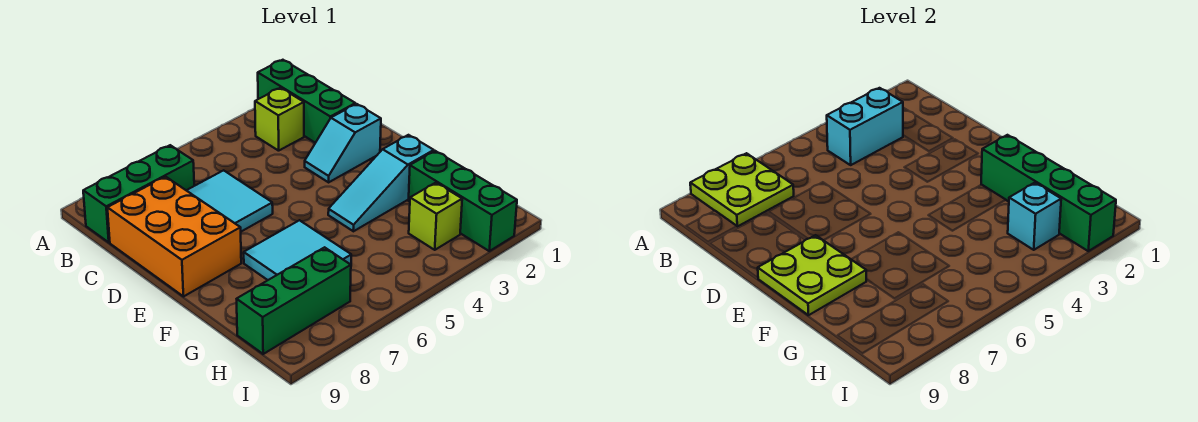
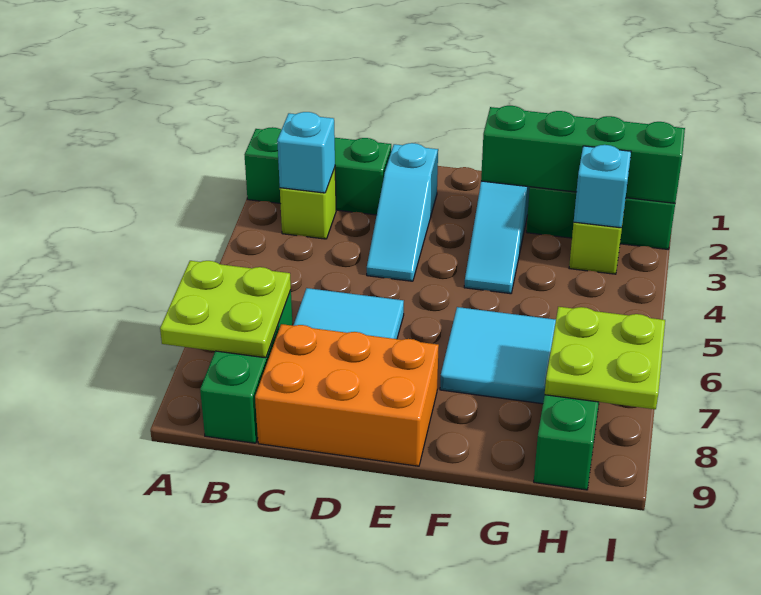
cyan brick B3:B4 level 2 -> cyan brick B3 level 2
cyan slope D2:D3 level 1 top 2 -> cyan slope D2:D4 level 1 top 2
lime plate E8:F9 level 2 -> lime plate H7:I8 level 2

